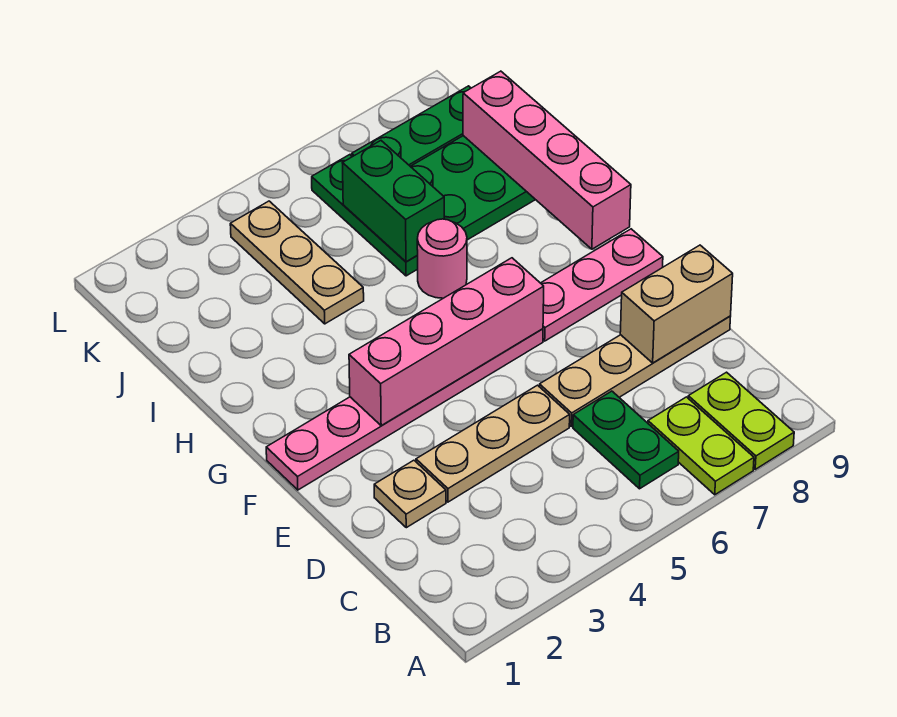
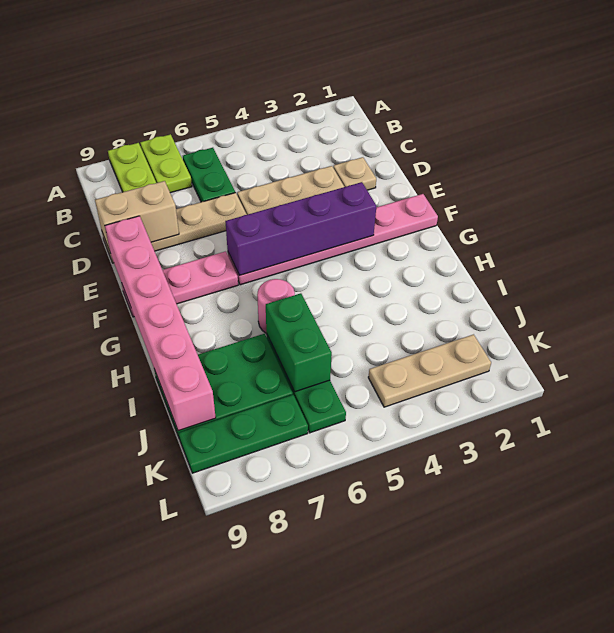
pink brick F3:F6 level 2 -> purple brick F3:F6 level 2
pink brick G9:J9 level 2 -> pink brick E9:J9 level 2
tan plate I4:K4 level 1 -> tan plate K2:K4 level 1

